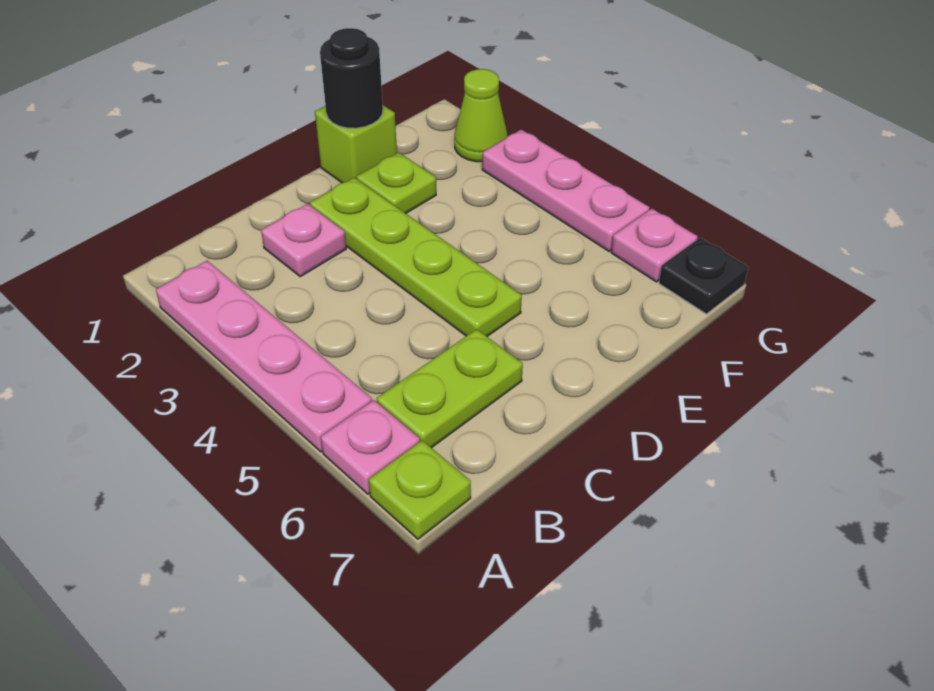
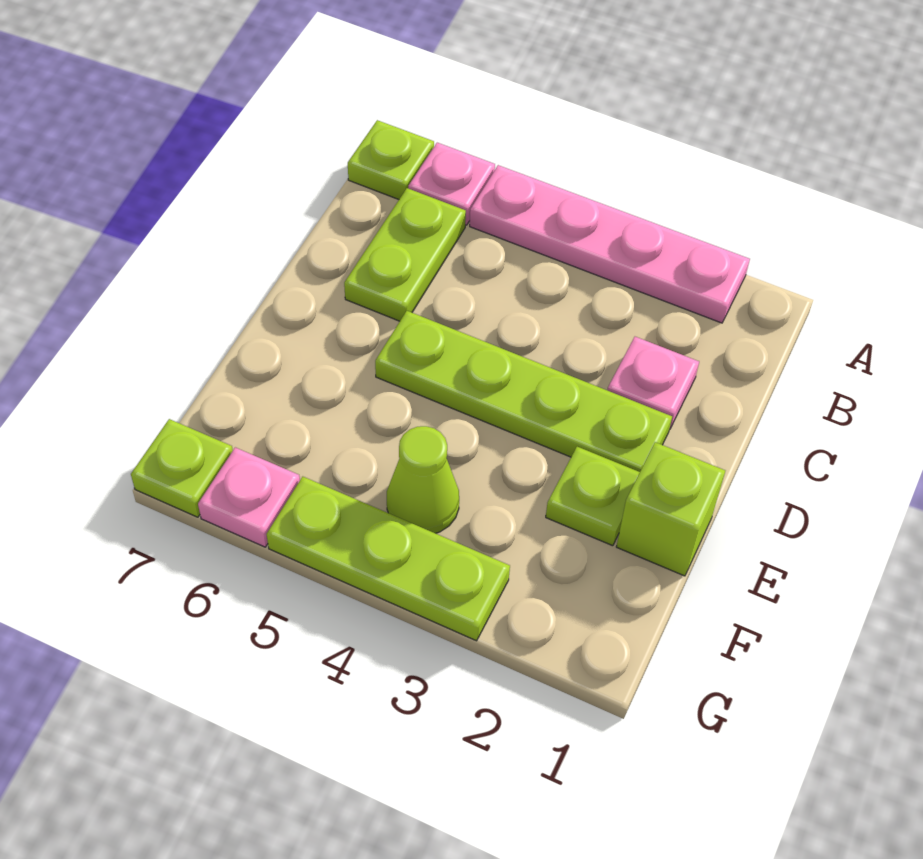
black round brick E1 level 2 -> none
lime cone G2 level 1 -> lime cone F4 level 1
pink plate G3:G5 level 1 -> lime plate G3:G5 level 1
black plate G7 level 1 -> lime plate G7 level 1

